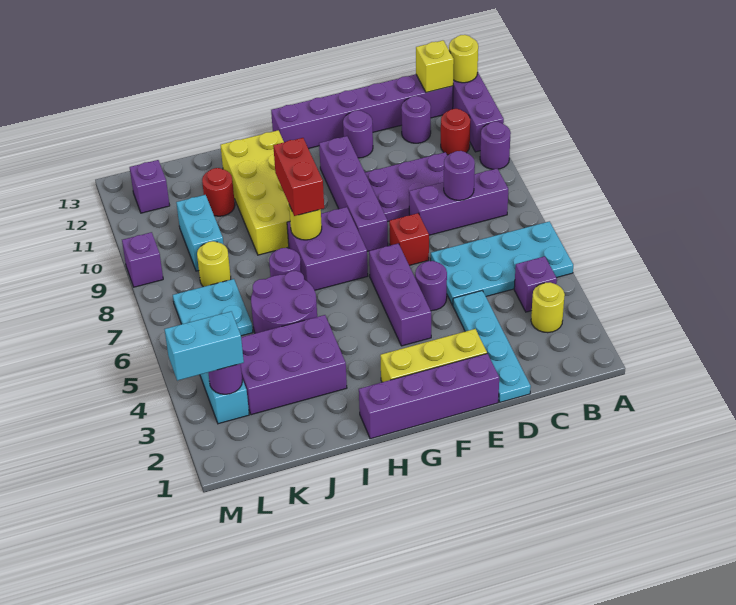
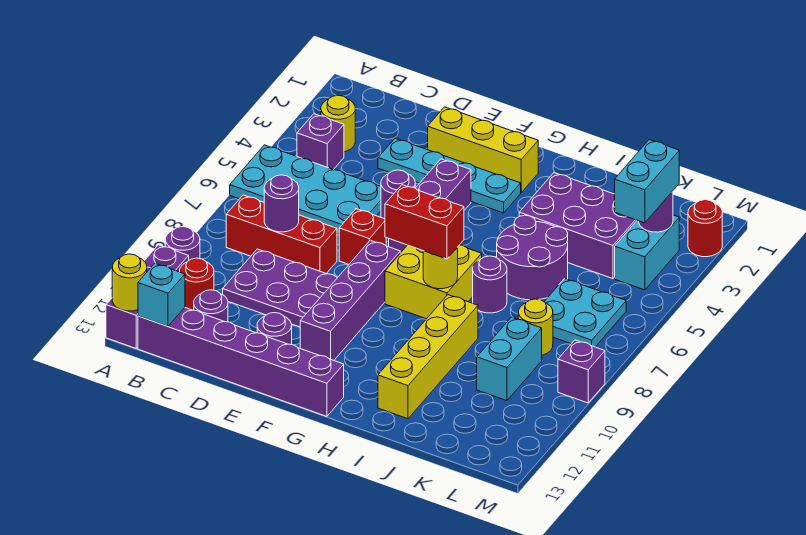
purple brick B8:D8 level 1 -> red brick B8:D8 level 1
yellow brick B13 level 2 -> cyan brick B13 level 2
cyan plate D1:D4 level 1 -> cyan plate D3:G3 level 1
purple brick E1:H1 level 1 -> none
purple brick G7:H8 level 1 -> yellow brick G7:H8 level 1
red brick H8:H9 level 3 -> red brick G8:H8 level 3
yellow brick H9:I12 level 1 -> yellow brick I9:I12 level 1
red round brick J11 level 1 -> red round brick M2 level 1
cyan brick L3:M3 level 3 -> cyan brick L3:L4 level 3
purple brick L12 level 1 -> none

